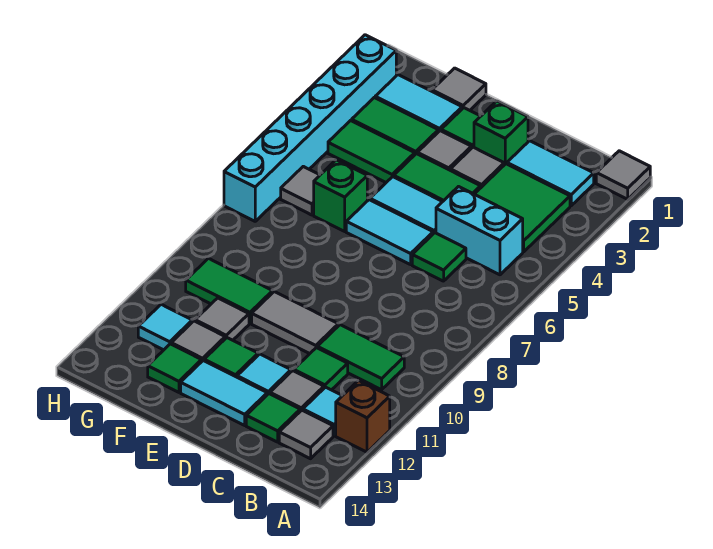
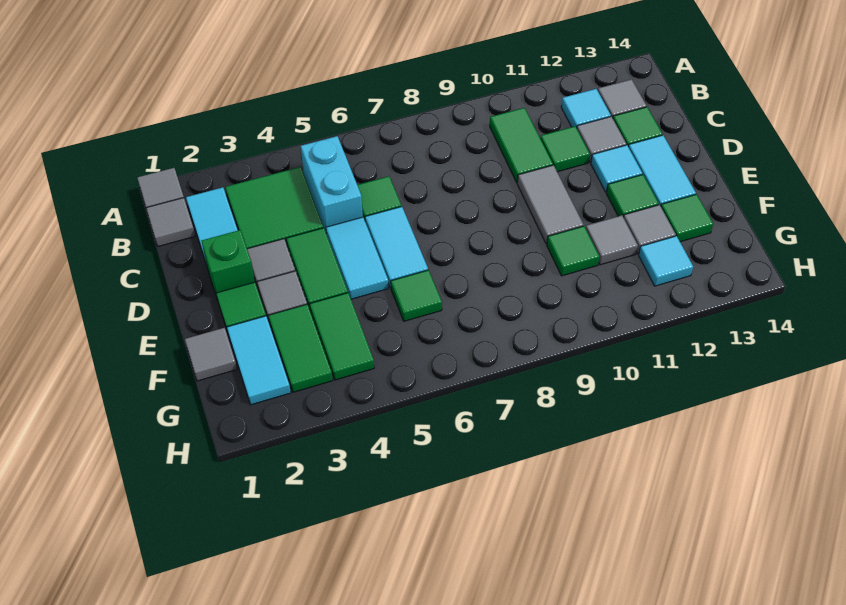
brown brick A12 level 1 -> none
green brick F6 level 1 -> green tile F6 level 1
green tile F10:G10 level 1 -> green tile F10 level 1
grey tile G6 level 1 -> grey tile B1 level 1
cyan brick H2:H7 level 1 -> none

